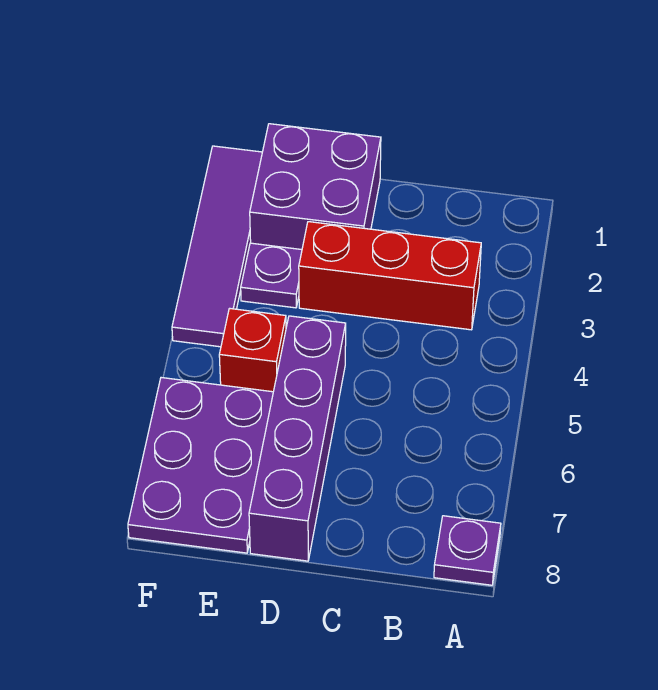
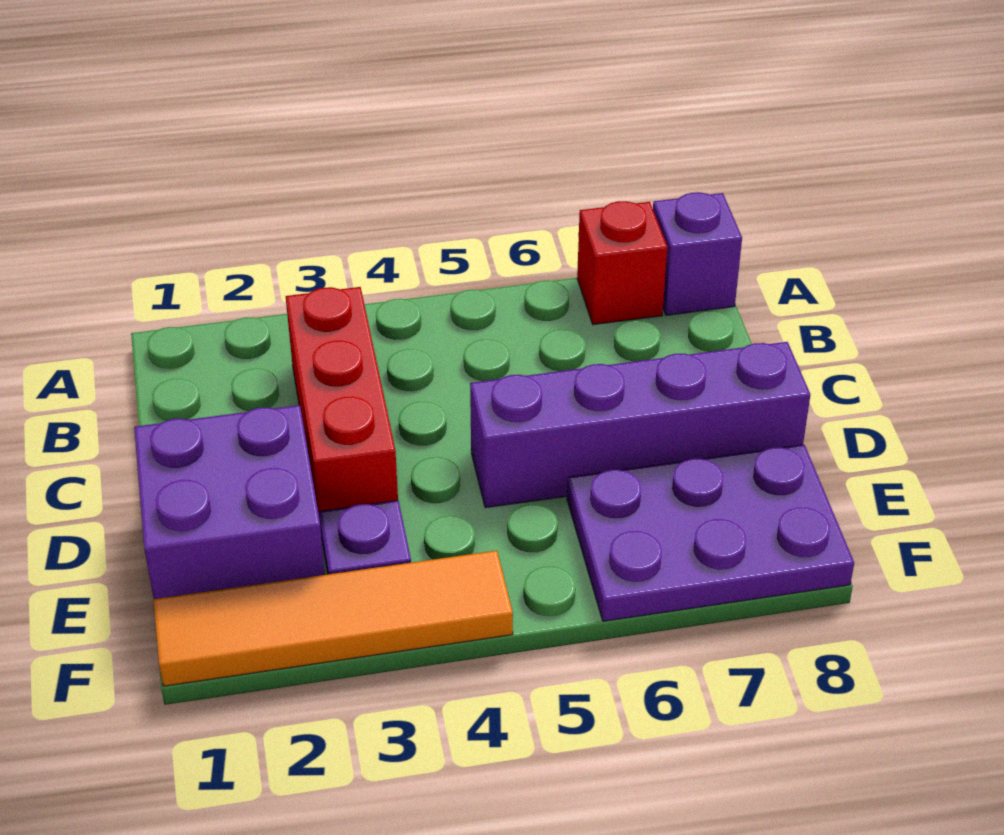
purple plate A8 level 1 -> purple brick A8 level 1
red brick E5 level 1 -> red brick A7 level 1
purple tile F1:F4 level 1 -> orange tile F1:F4 level 1

